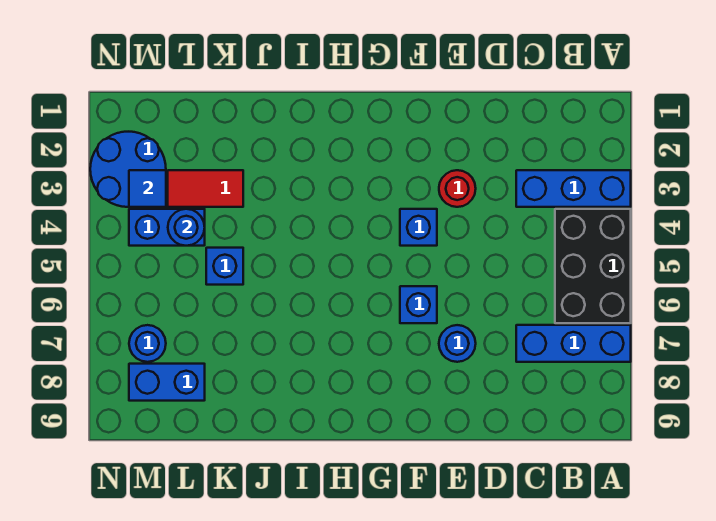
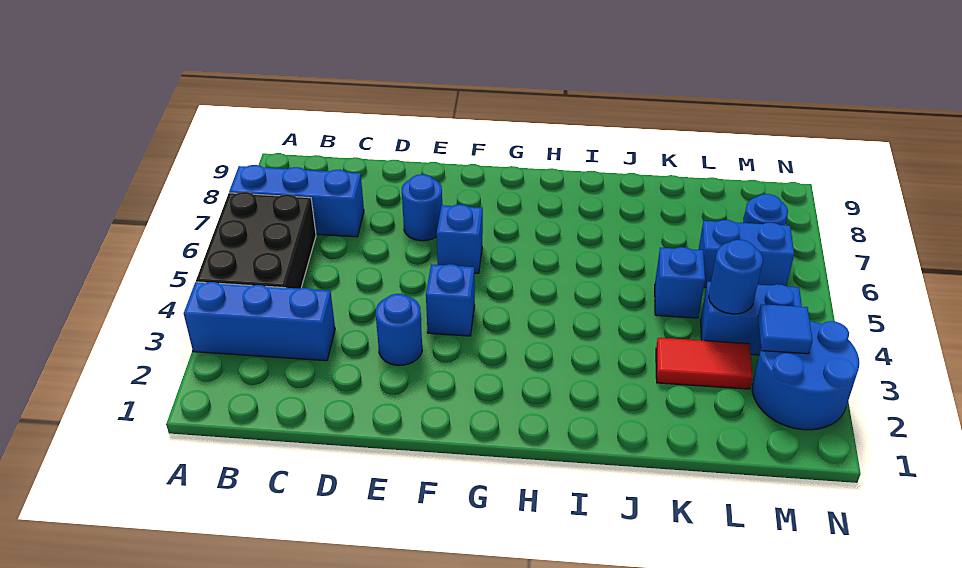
red round brick E3 level 1 -> blue round brick E3 level 1
blue brick L8:M8 level 1 -> blue brick L6:M6 level 1

